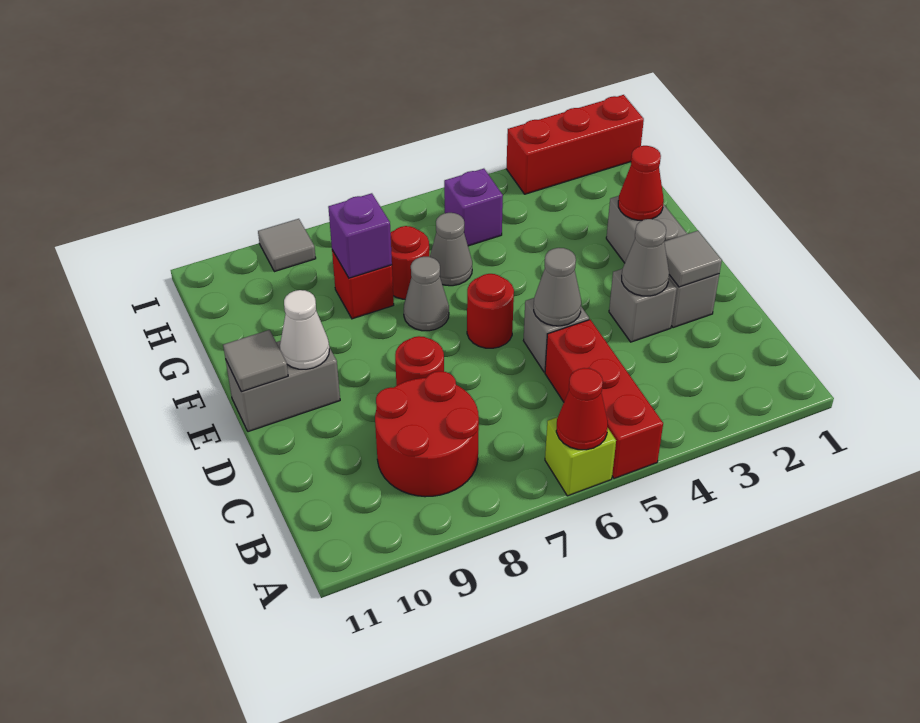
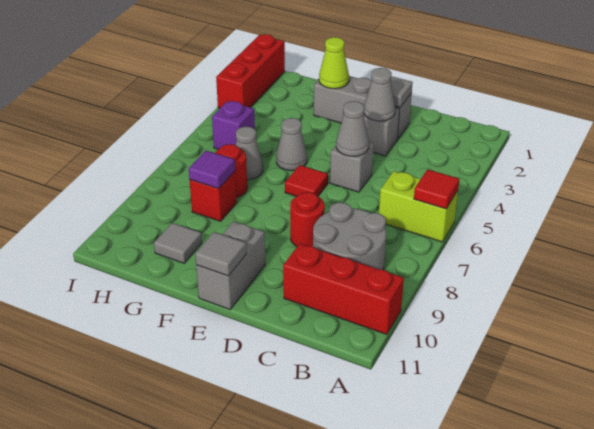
red brick A5:C5 level 1 -> red brick A10:C10 level 1
lime brick A6 level 1 -> lime brick A6:B6 level 1
red cone A6 level 2 -> red tile A6 level 2
red round brick B8:C9 level 1 -> grey round brick B8:C9 level 1
red round brick E6 level 1 -> red tile E6 level 1
white cone E10 level 2 -> none
red cone F2 level 2 -> lime cone F2 level 2
grey cone F7 level 1 -> grey cone F5 level 1
purple brick G8 level 2 -> purple tile G8 level 2
grey tile I9 level 1 -> grey tile G10 level 1

